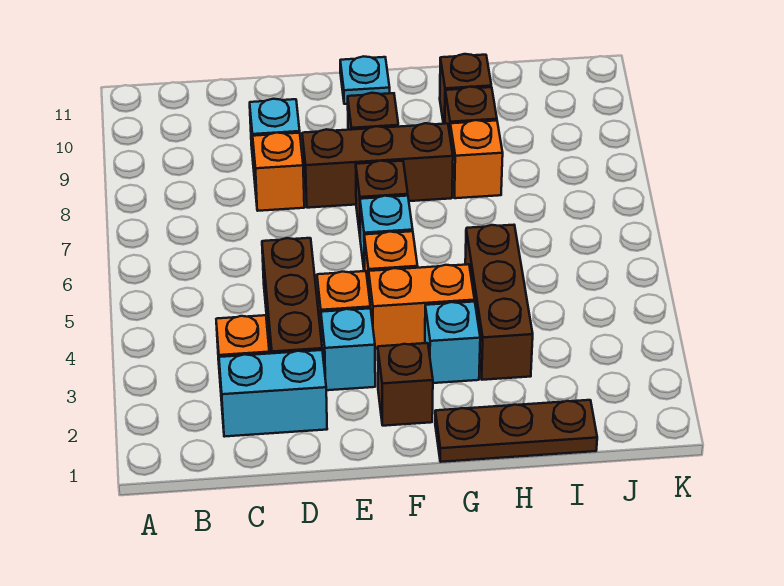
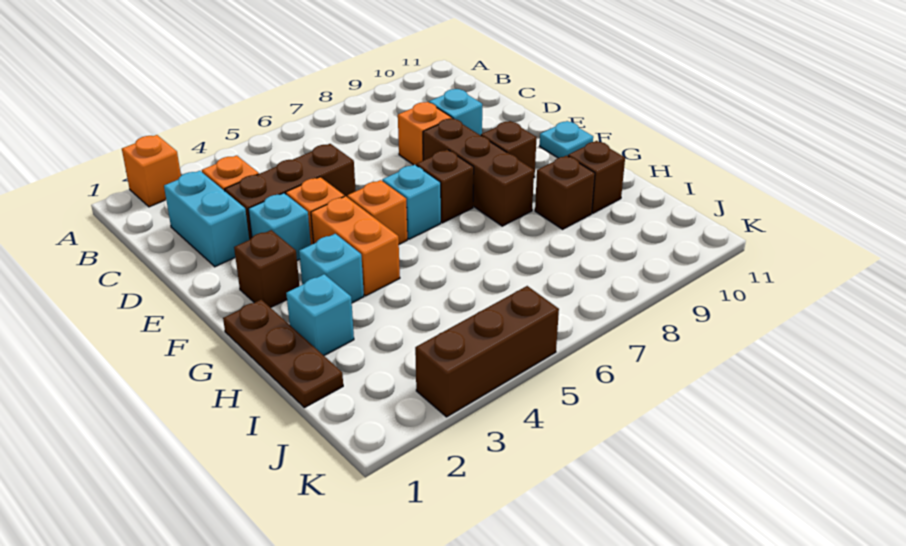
none -> cyan brick H2 level 1
brown brick H3:H5 level 1 -> brown brick K3:K5 level 1
orange brick H8 level 1 -> orange brick A2 level 1

